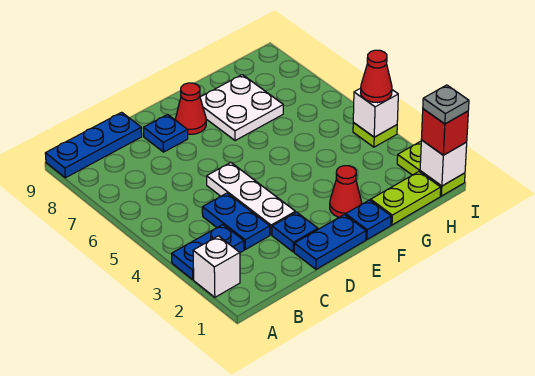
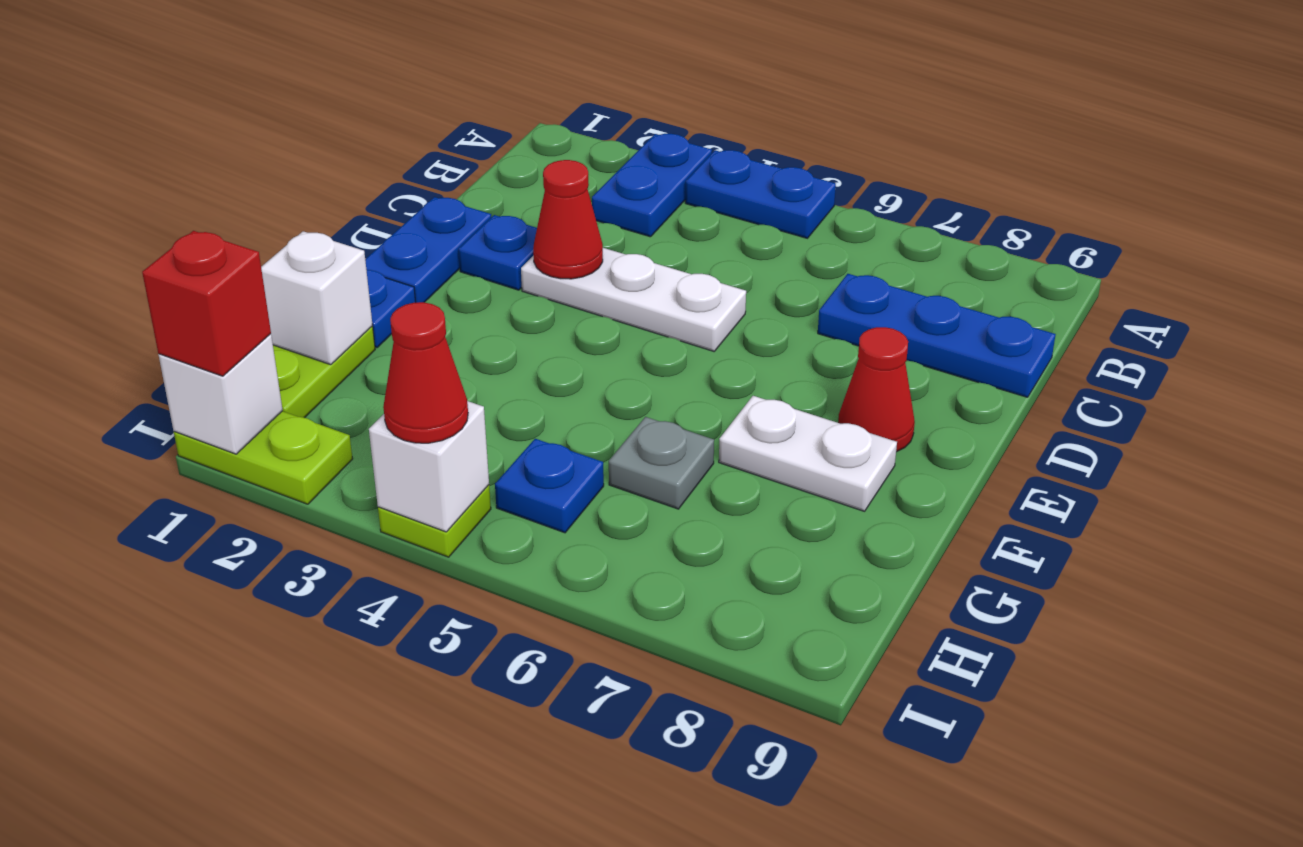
white brick A2 level 1 -> white brick G1 level 2
blue plate A9:C9 level 1 -> blue plate C7:C9 level 1
blue plate C3:C4 level 1 -> blue plate A4:A5 level 1
blue plate D8 level 1 -> blue plate H5 level 1
red cone F2 level 1 -> red cone D3 level 2
white plate F7:G8 level 1 -> white plate F7:F8 level 1
grey plate I1 level 4 -> grey plate G6 level 1

